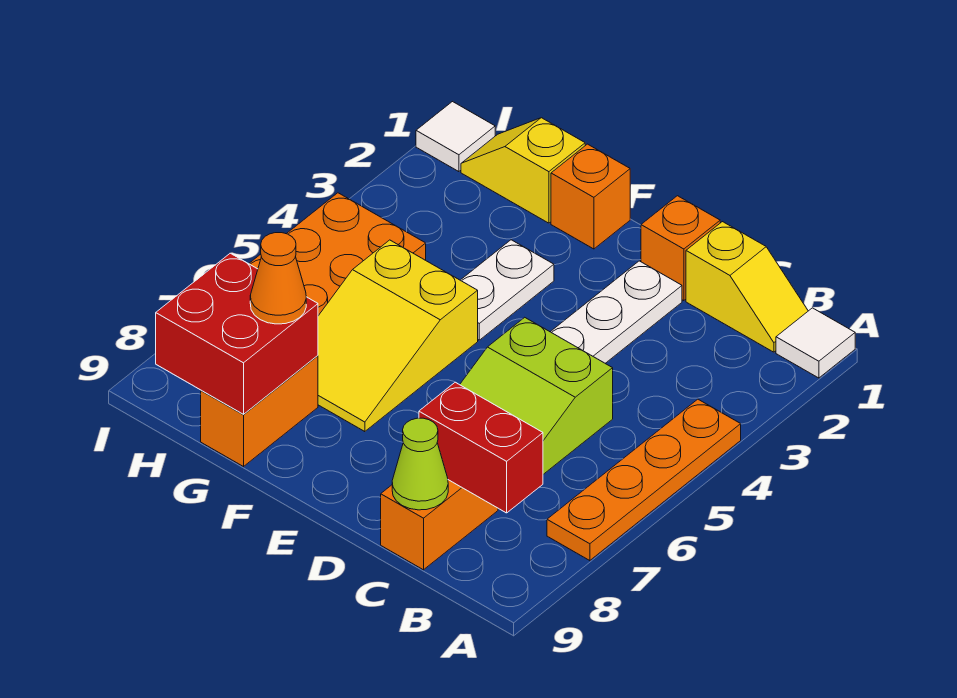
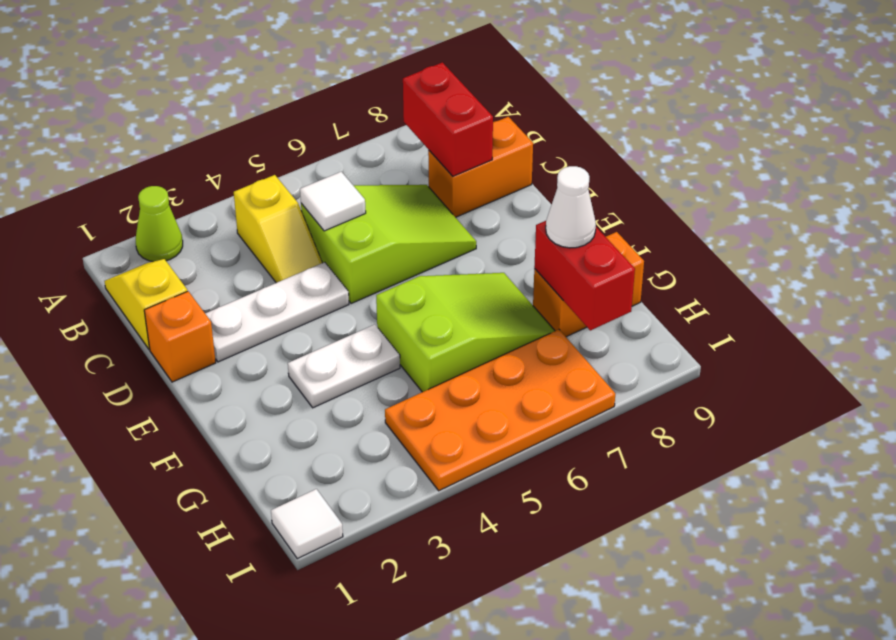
white tile A1 level 1 -> white tile C5 level 2
orange plate A4:A7 level 1 -> none
lime cone C9 level 2 -> lime cone A2 level 1
orange brick F1 level 1 -> none
yellow slope F5:G7 level 1 top 5 -> lime slope F5:G7 level 1 top 5
yellow slope G1:H1 level 1 top G -> yellow slope B4:C4 level 1 top B
red brick G8:H9 level 2 -> red brick G8:H8 level 2
orange cone G8 level 3 -> white cone G8 level 3

